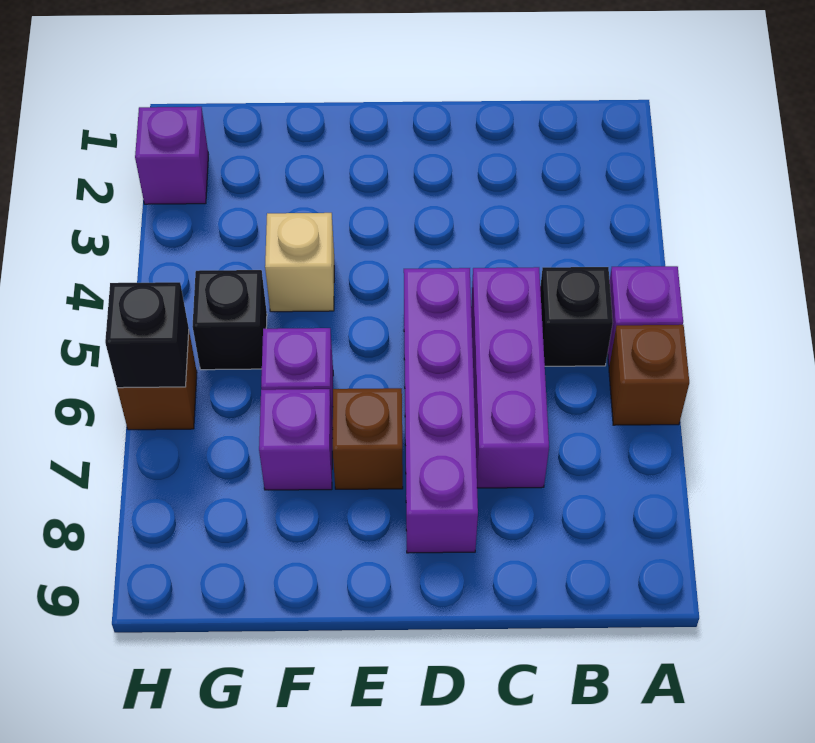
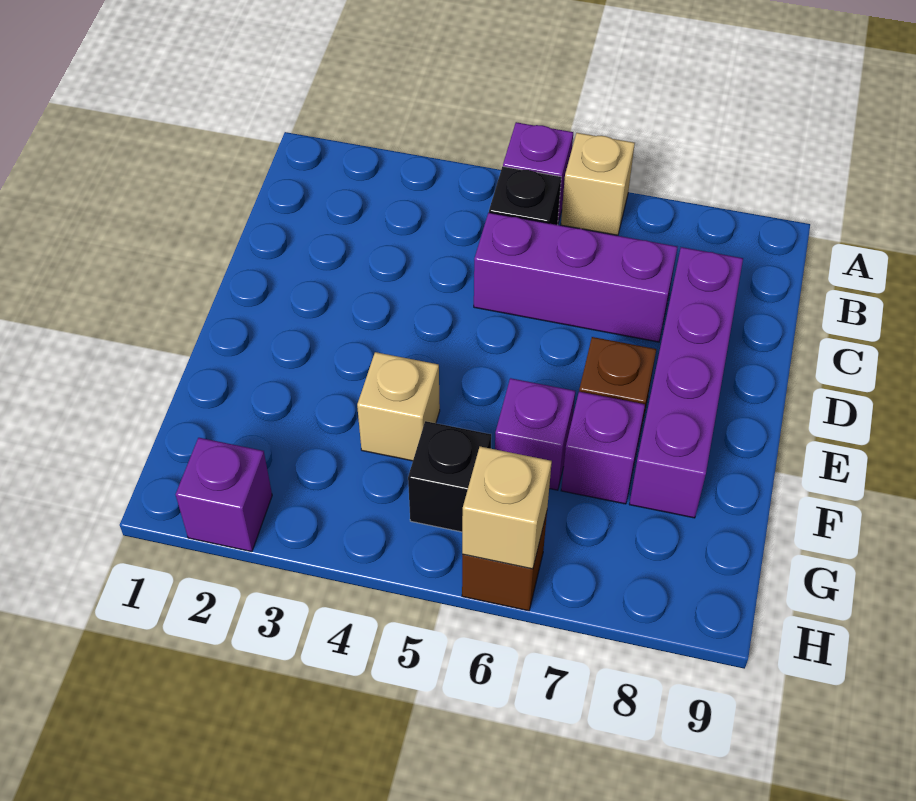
brown brick A6 level 1 -> tan brick A6 level 1
purple brick D5:D8 level 1 -> purple brick C8:F8 level 1
black brick H6 level 2 -> tan brick H6 level 2

